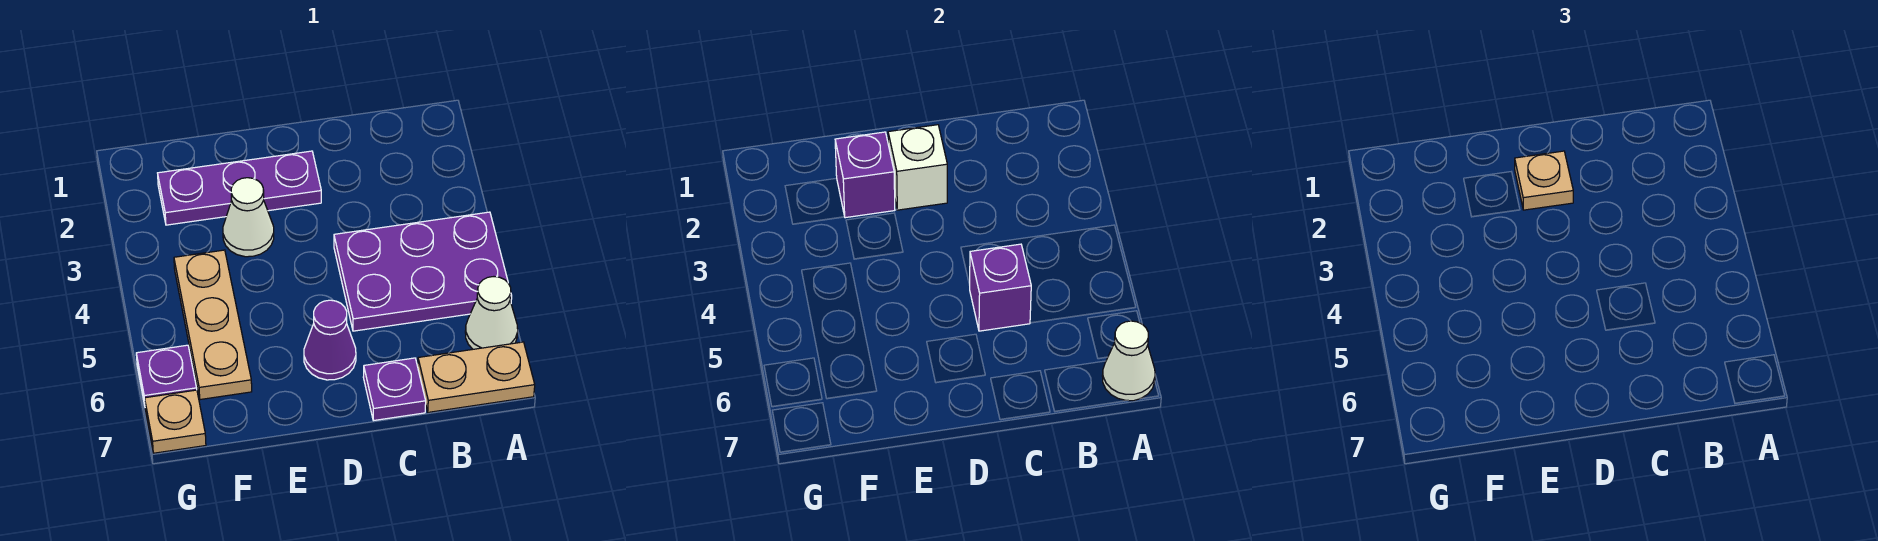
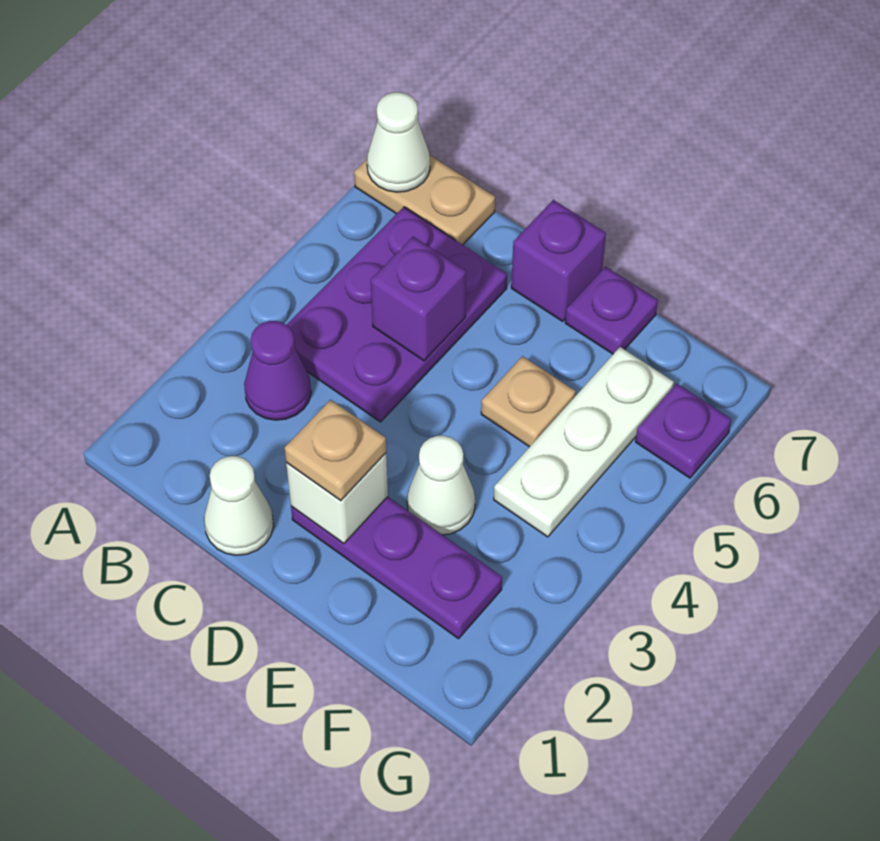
purple plate A4:C5 level 1 -> purple plate B4:C6 level 1
white cone A6 level 1 -> white cone C1 level 1
purple plate C7 level 1 -> purple plate E7 level 1
purple cone D6 level 1 -> purple cone B3 level 1
purple brick E2 level 2 -> purple brick D7 level 1
tan plate F4:F6 level 1 -> white plate F4:F6 level 1
tan plate G7 level 1 -> tan plate E5 level 1

